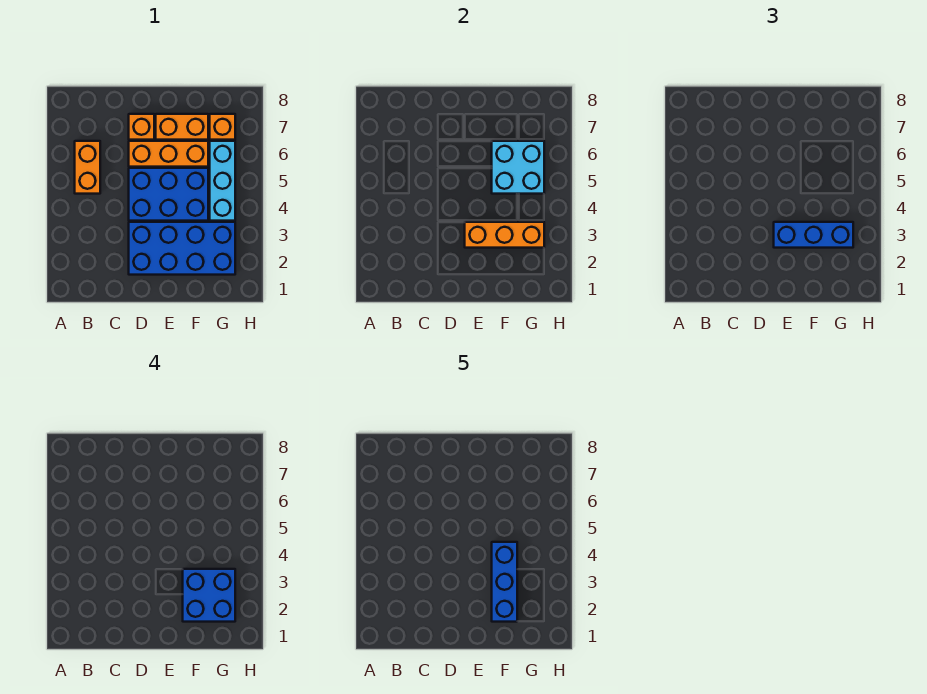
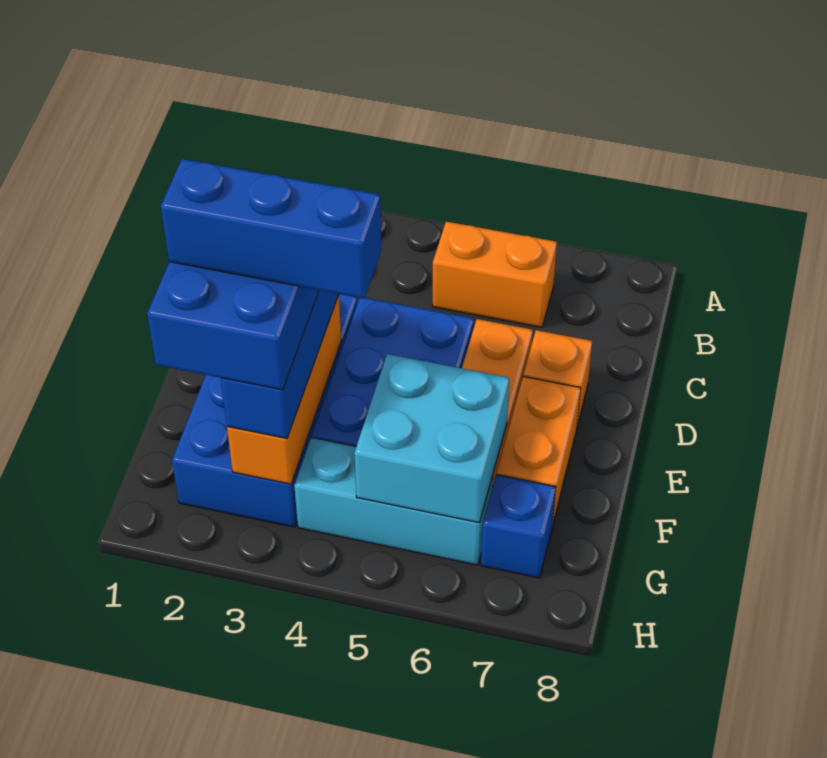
orange brick G7 level 1 -> blue brick G7 level 1

